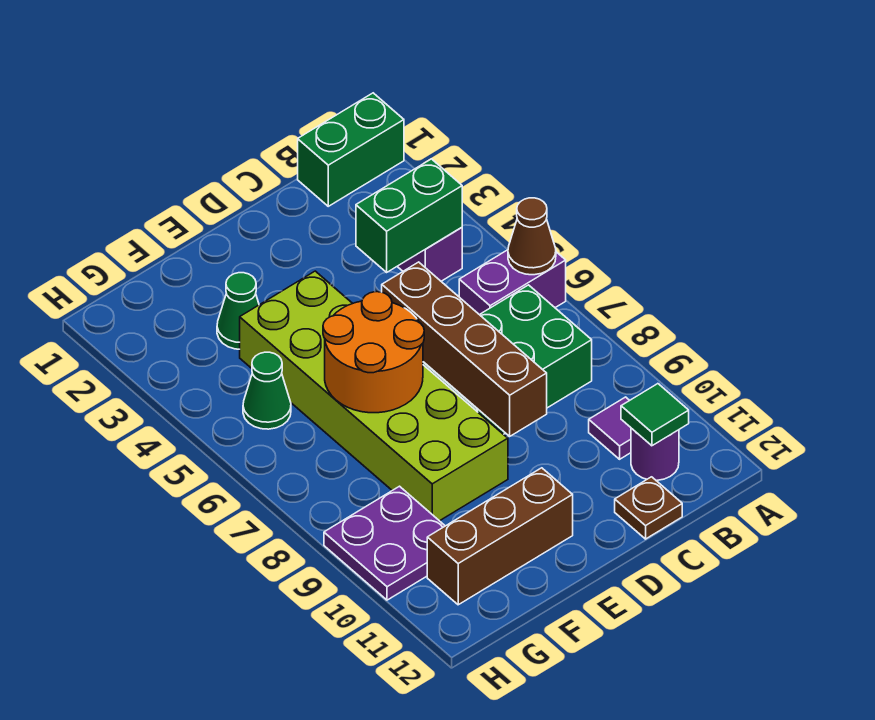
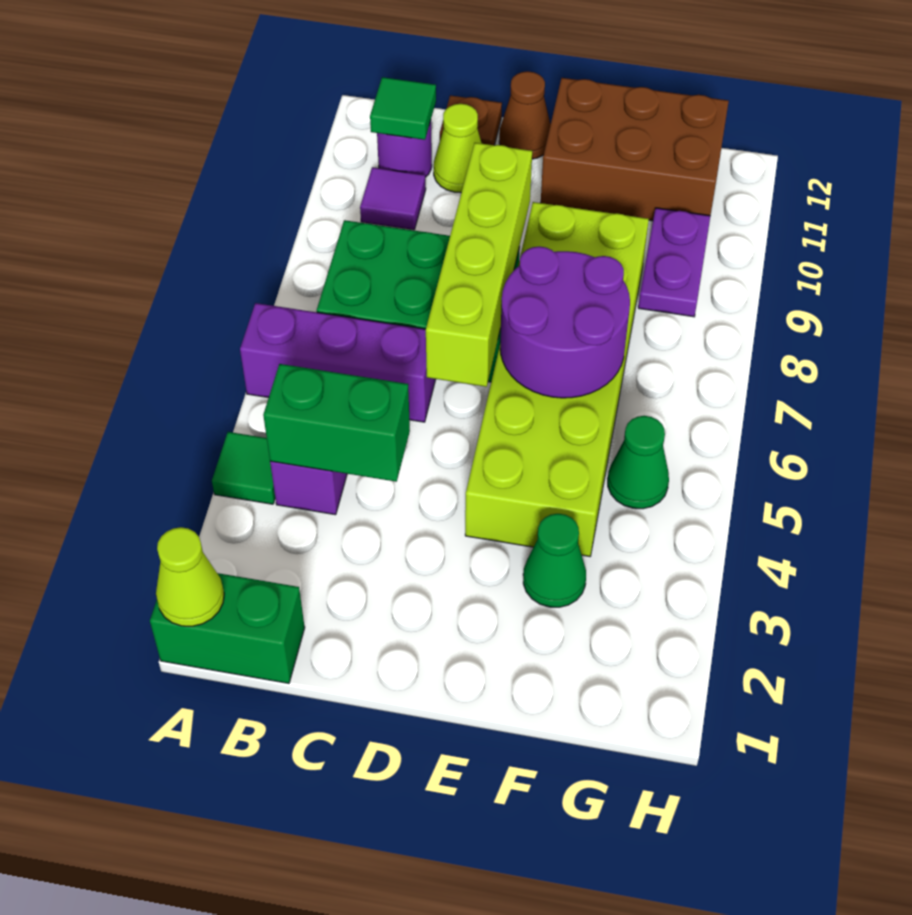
none -> lime cone A1 level 2
none -> green tile A4 level 1
purple brick A6:B6 level 1 -> purple brick A6:C6 level 1
brown cone A6 level 2 -> brown cone D12 level 1
none -> lime cone C11 level 1
brown brick D6:D9 level 2 -> lime brick D6:D9 level 2
orange round brick E6:F7 level 2 -> purple round brick E6:F7 level 2
brown brick E11:G11 level 1 -> brown brick E11:G12 level 1
purple plate G9:H10 level 1 -> purple plate G9:G10 level 1

